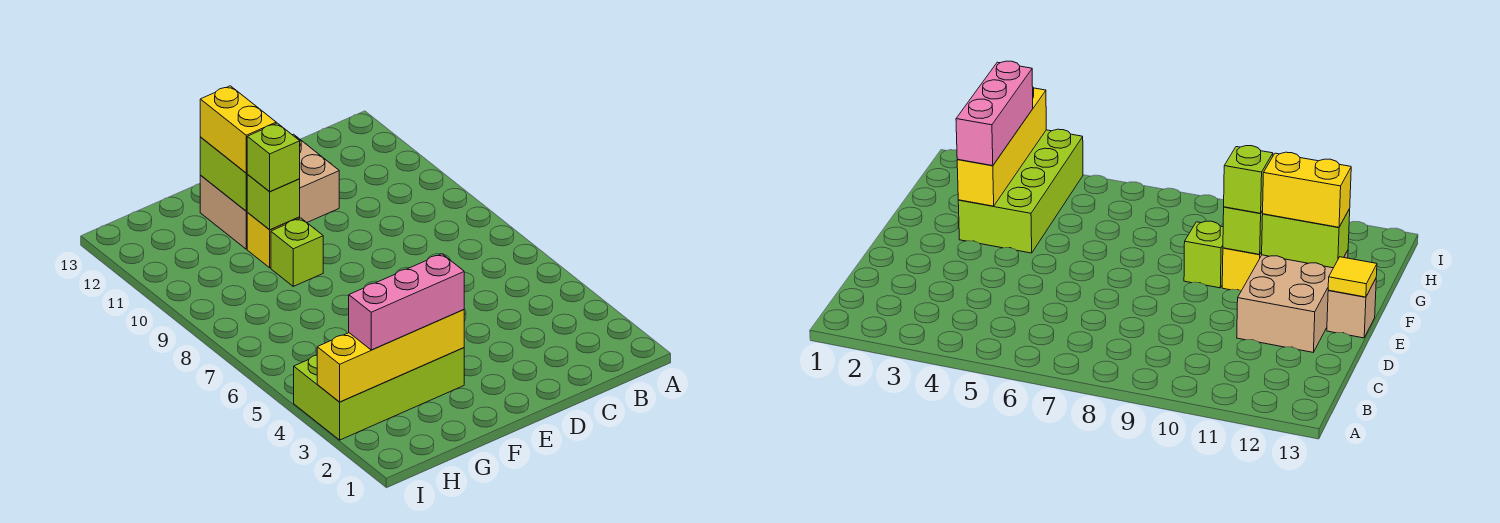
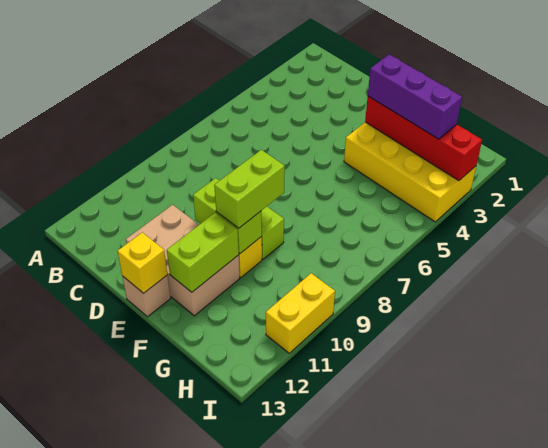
yellow tile E13 level 2 -> yellow brick E13 level 2
lime brick F3:I4 level 1 -> yellow brick F3:I4 level 1
yellow brick F3:I3 level 2 -> red brick F3:I3 level 2
pink brick F3:H3 level 3 -> purple brick F3:H3 level 3
lime brick F10 level 2 -> lime brick E10:F10 level 2
lime brick F10 level 3 -> lime brick F9:F10 level 3
yellow brick F11:F12 level 3 -> yellow brick I10:I11 level 1

